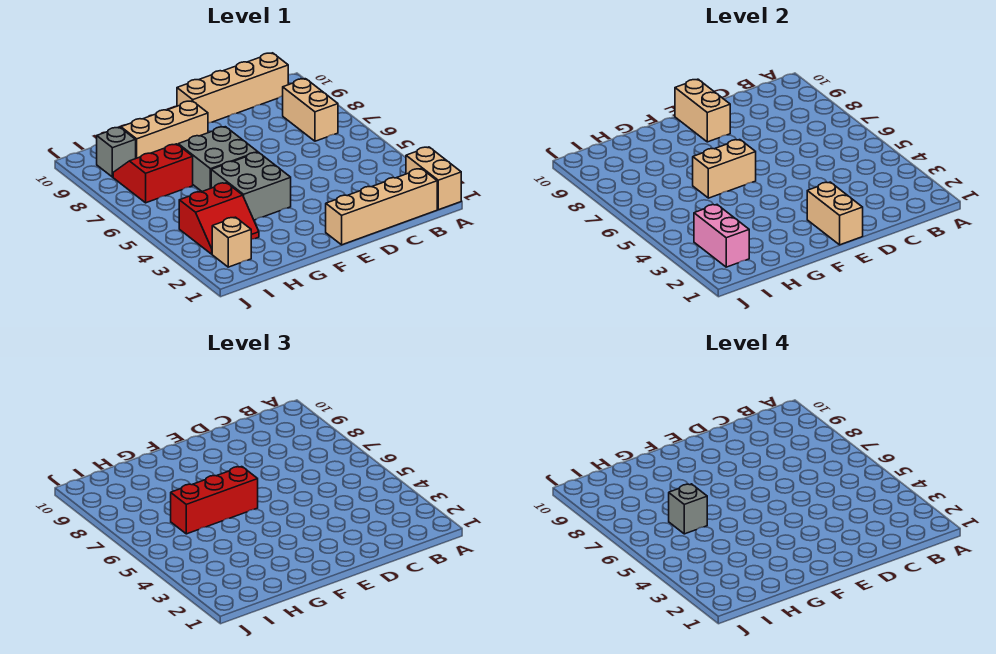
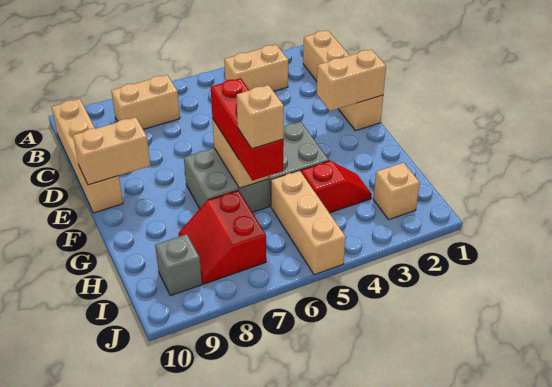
tan brick A1:A2 level 1 -> tan brick B3:B4 level 1
tan brick F9:H9 level 1 -> tan brick H5:J5 level 1
red slope H3:I4 level 1 top 4 -> red slope H3:H4 level 1 top 4
grey brick H6 level 4 -> tan brick H6 level 4
pink brick I2:I3 level 2 -> none

